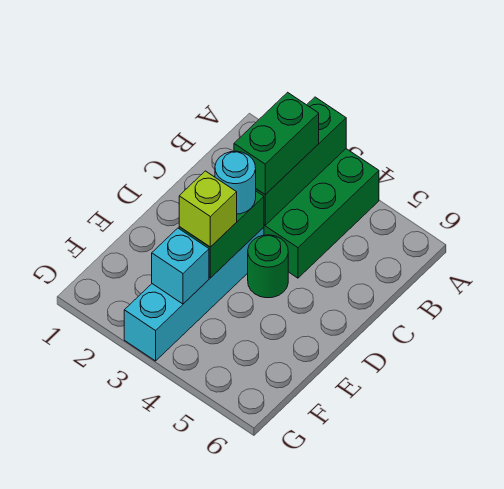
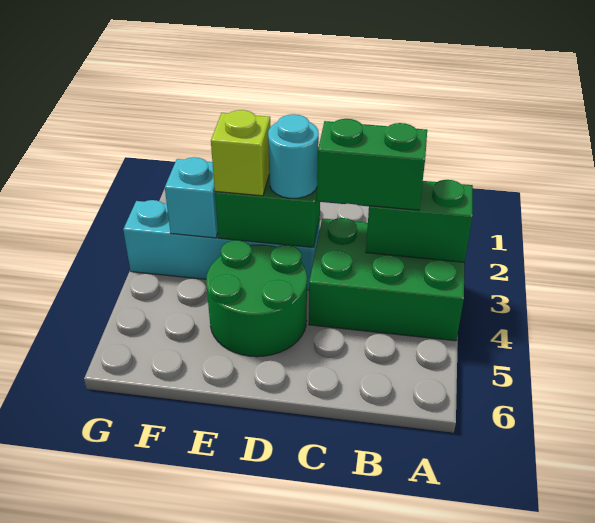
green brick A3:C3 level 2 -> green brick A3:B3 level 2
green round brick D4 level 1 -> green round brick D4:E5 level 1

